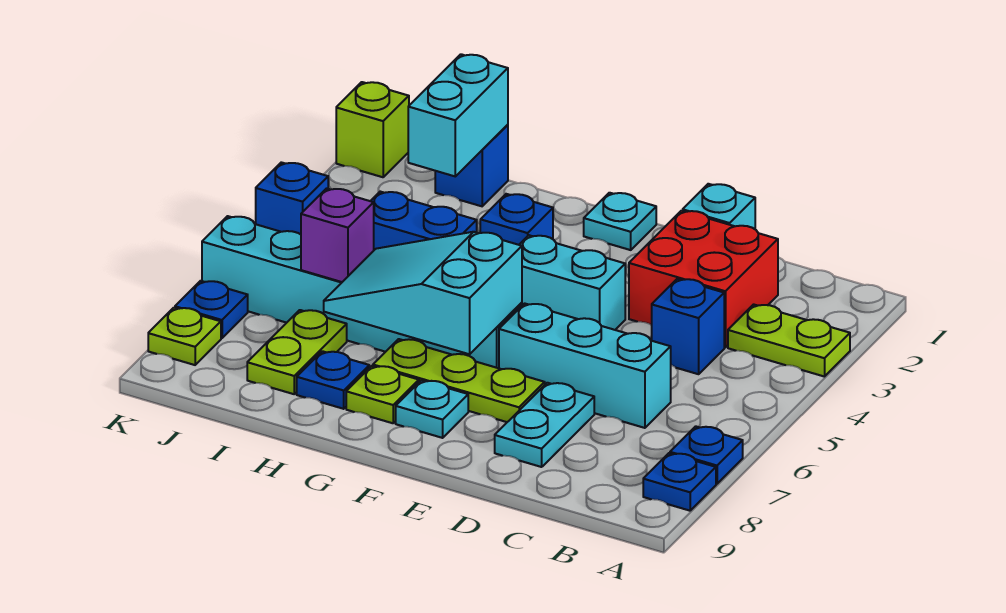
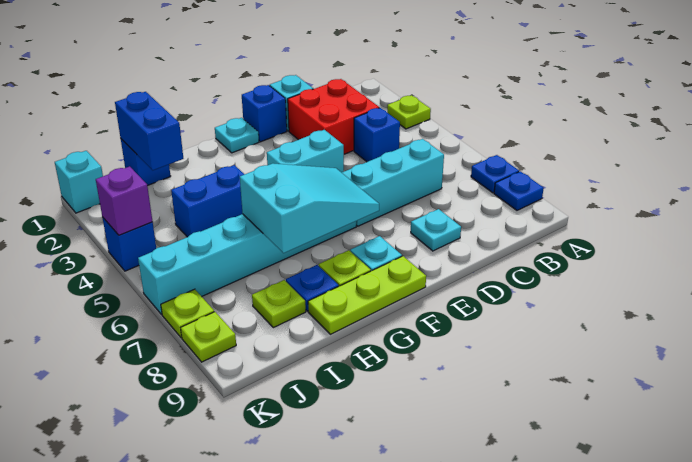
lime plate A3:B3 level 1 -> lime plate A3 level 1
cyan plate D7:D8 level 1 -> cyan plate D8 level 1
lime plate E7:G7 level 1 -> lime plate F9:H9 level 1
cyan slope F6:H7 level 2 top F -> cyan slope F6:H7 level 2 top H
blue brick G3 level 1 -> blue brick E1 level 1
cyan brick I1:I2 level 2 -> blue brick I1:I2 level 2
purple brick I6 level 2 -> purple brick K4 level 2
lime plate I7:I8 level 1 -> lime plate I8 level 1
lime brick K1 level 1 -> cyan brick K1 level 1
blue plate K7 level 1 -> lime plate K7 level 1

